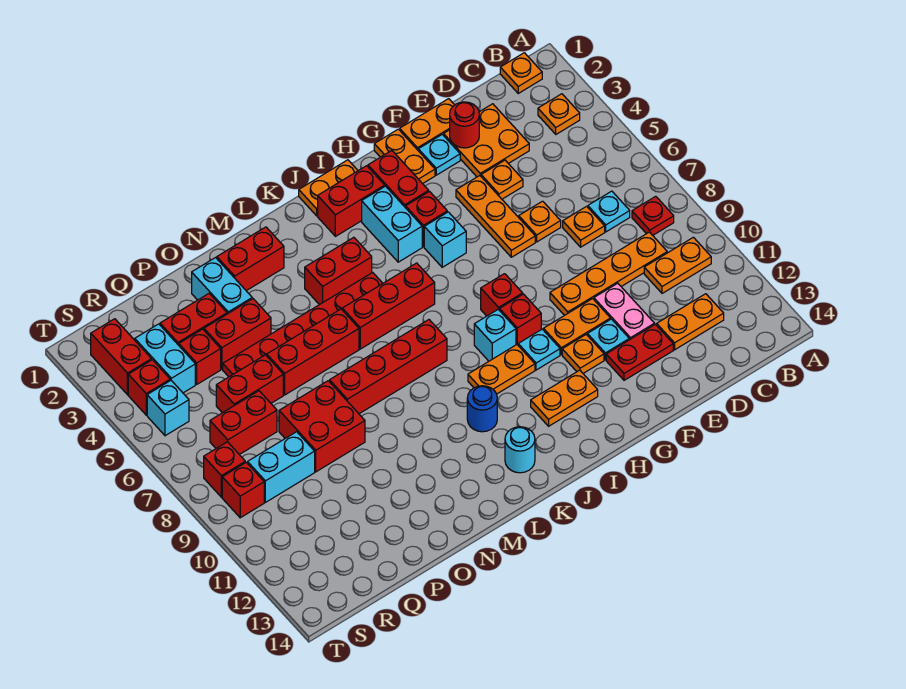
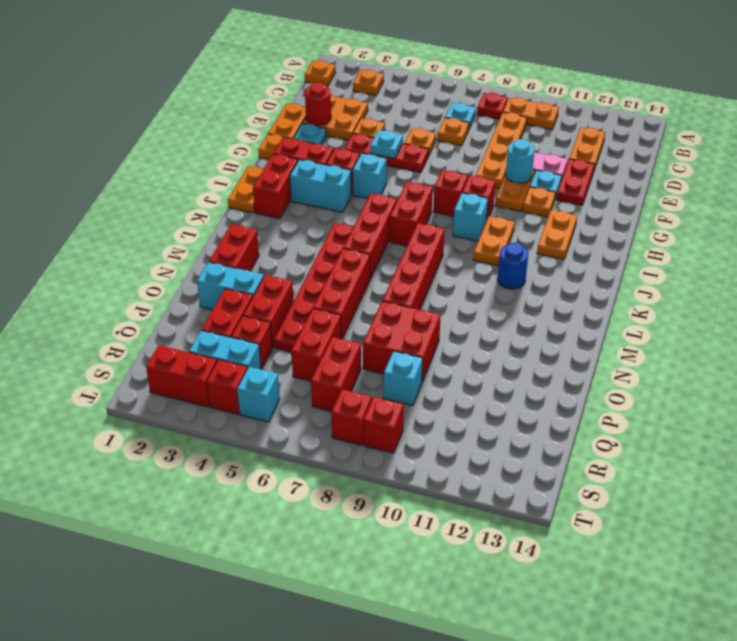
orange plate B10:C10 level 1 -> orange plate B9:B10 level 1
orange plate F4:F6 level 1 -> red plate F4:F6 level 1
cyan plate H10 level 1 -> cyan plate F5 level 2
red brick K4:L4 level 1 -> red brick I7:J7 level 1
cyan round brick K13 level 1 -> cyan round brick F10 level 2
cyan brick Q9:R9 level 1 -> cyan brick Q9 level 1

